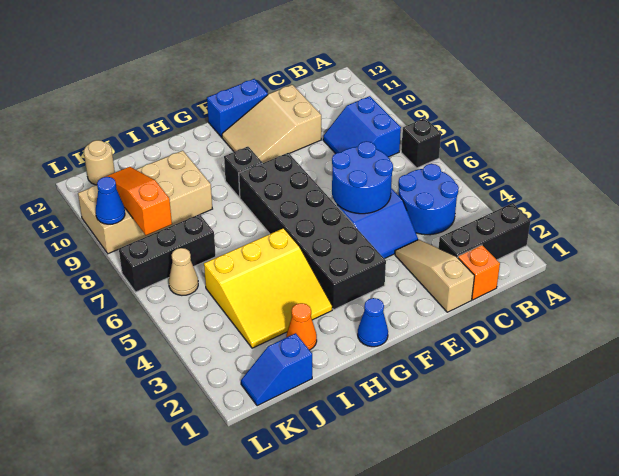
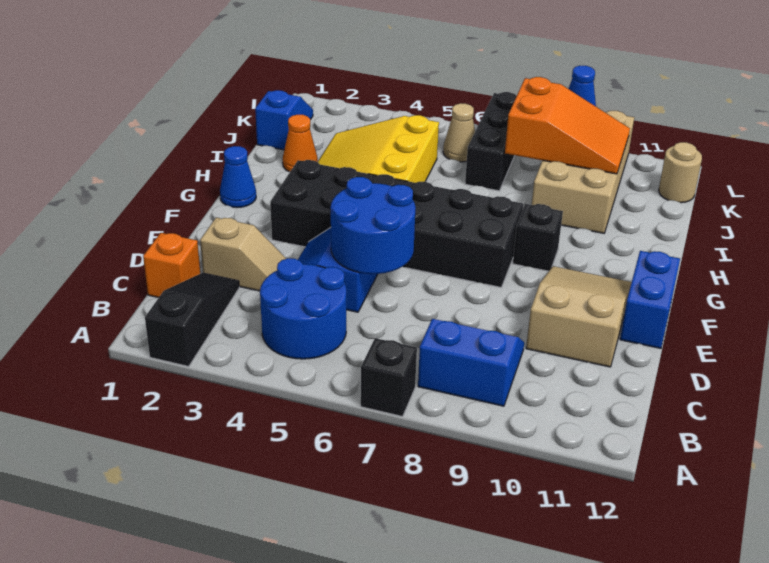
black brick A2:C2 level 1 -> black slope A2:C2 level 1 top A
tan slope D1:D3 level 1 top 1 -> tan slope D2:D3 level 1 top 2
orange slope K8:K10 level 2 top 8 -> orange slope J8:K10 level 2 top 8

